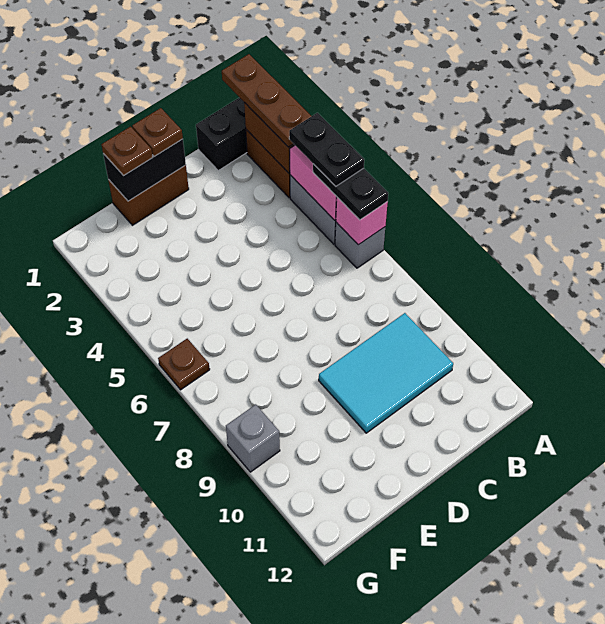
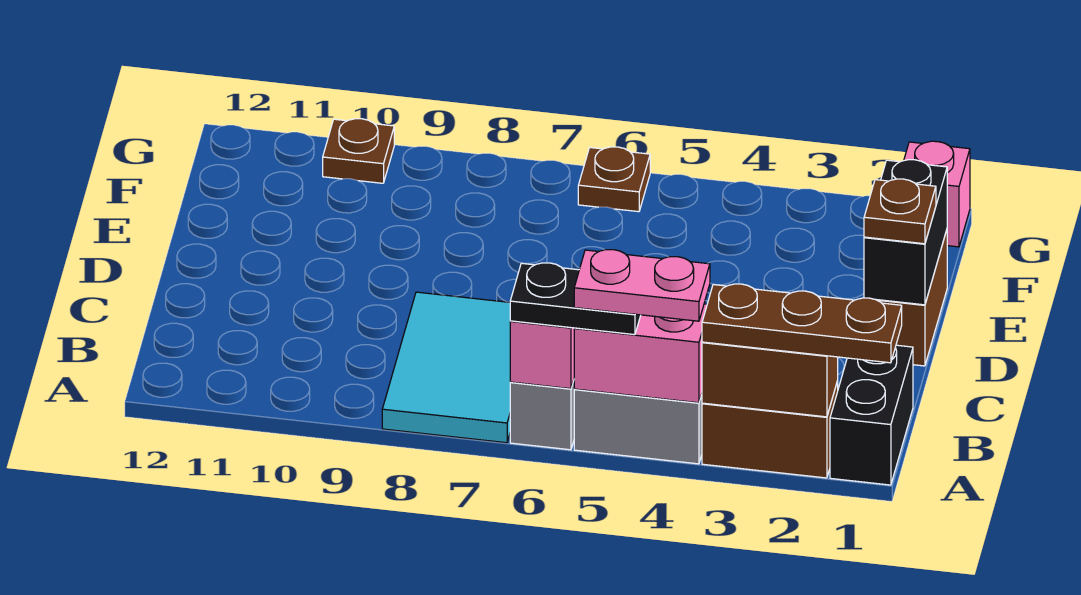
black plate A4:A5 level 4 -> pink plate A4:A5 level 4
cyan tile B9:D10 level 1 -> cyan tile A7:C8 level 1
brown plate E1 level 3 -> brown plate G10 level 1
none -> pink brick G1 level 1
grey brick G9 level 1 -> none

